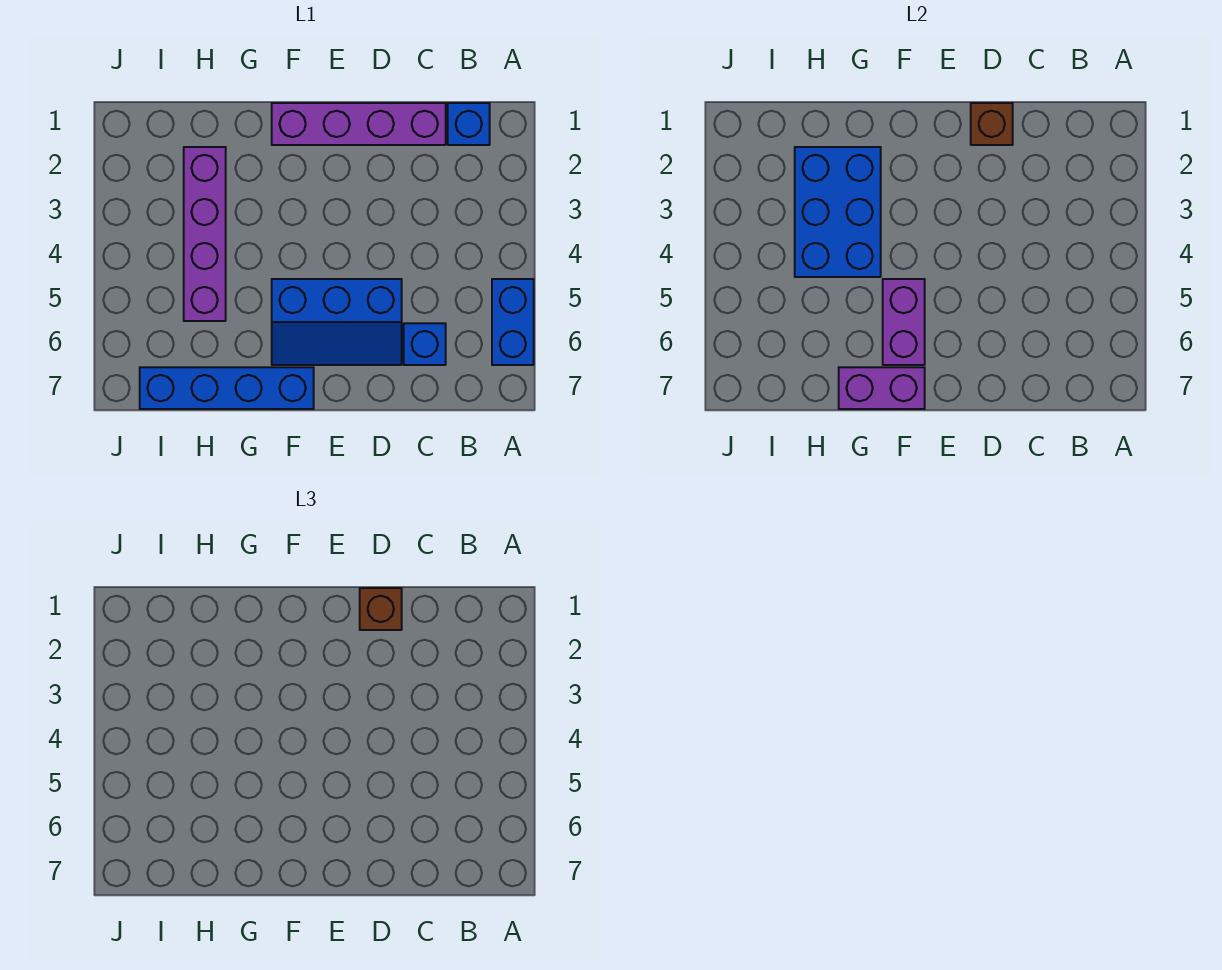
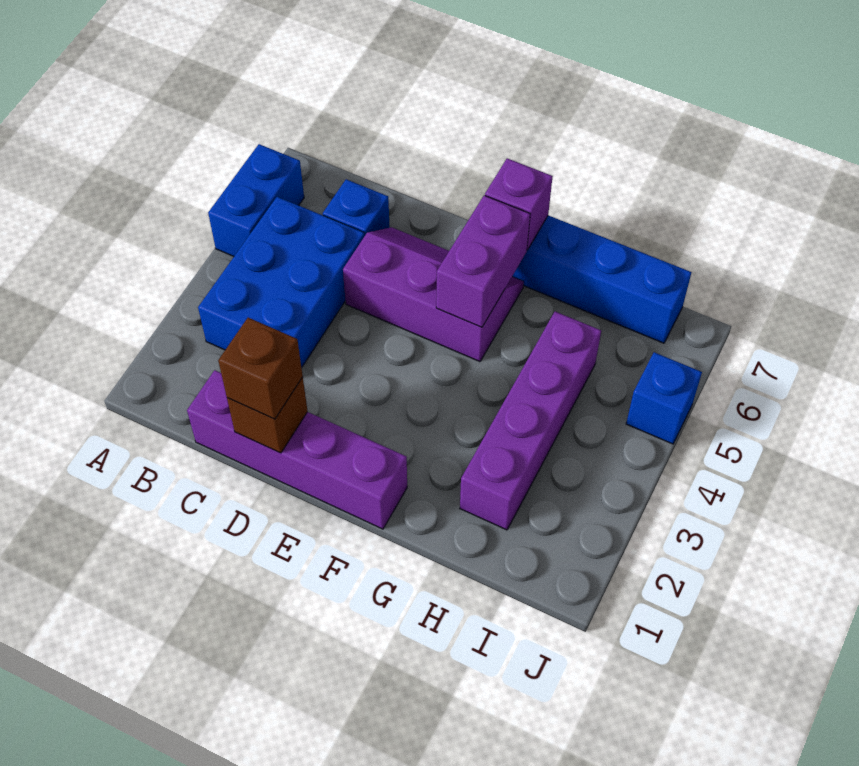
blue brick B1 level 1 -> blue brick J5 level 1
blue slope D5:F6 level 1 top 5 -> purple slope D5:F6 level 1 top 5
purple brick F7:G7 level 2 -> purple brick F7 level 2
blue brick G2:H4 level 2 -> blue brick B3:C5 level 1

